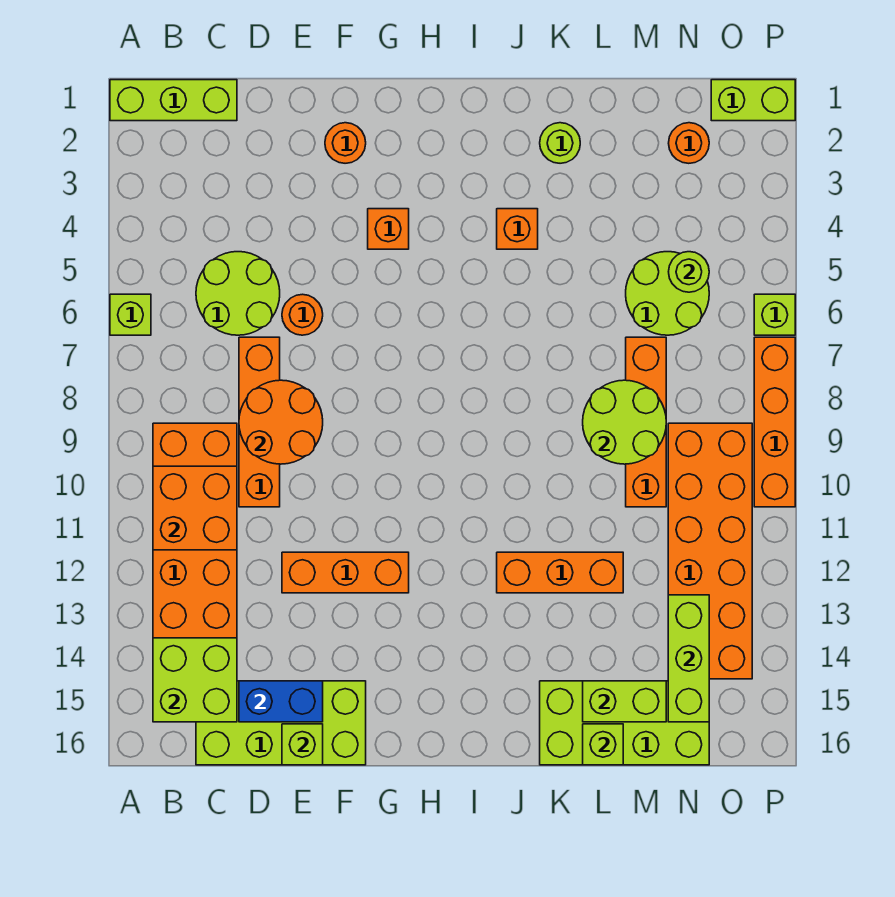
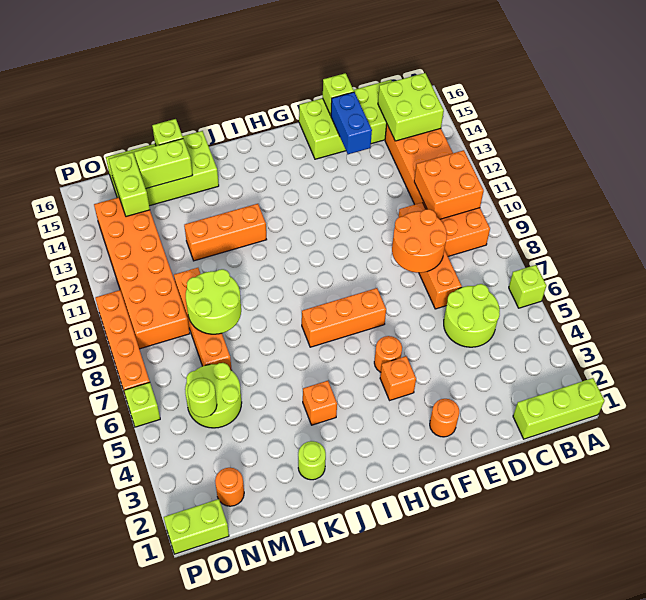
blue brick D15:E15 level 2 -> blue brick E14:E15 level 2
orange round brick E6 level 1 -> orange round brick G5 level 1
orange brick E12:G12 level 1 -> orange brick G7:I7 level 1
lime brick N13:N15 level 2 -> lime brick N14:N15 level 2

